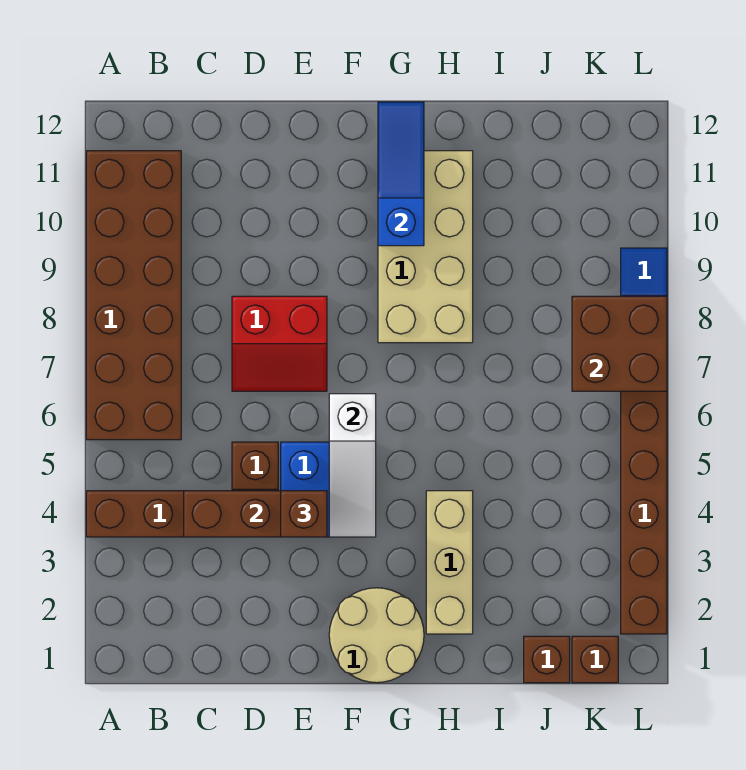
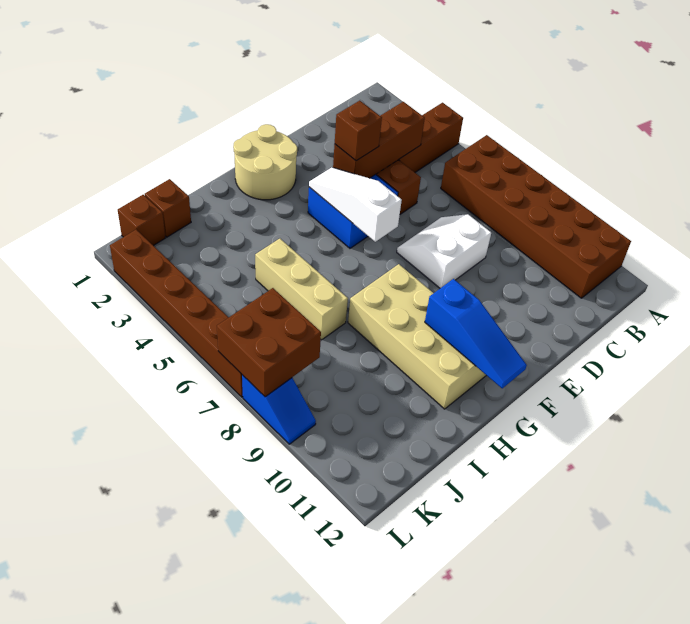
red slope D7:E8 level 1 top 8 -> white slope D7:E8 level 1 top 8
tan brick H2:H4 level 1 -> tan brick I5:I7 level 1

